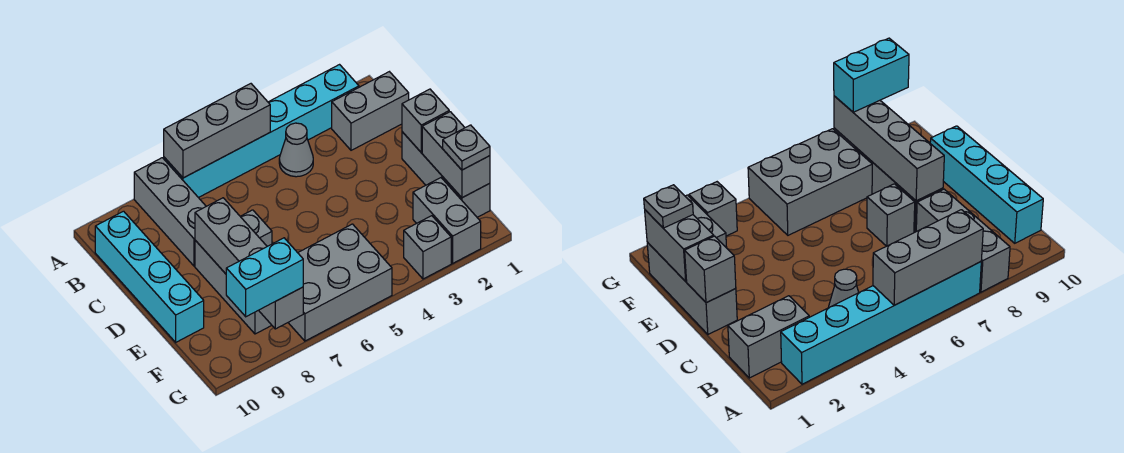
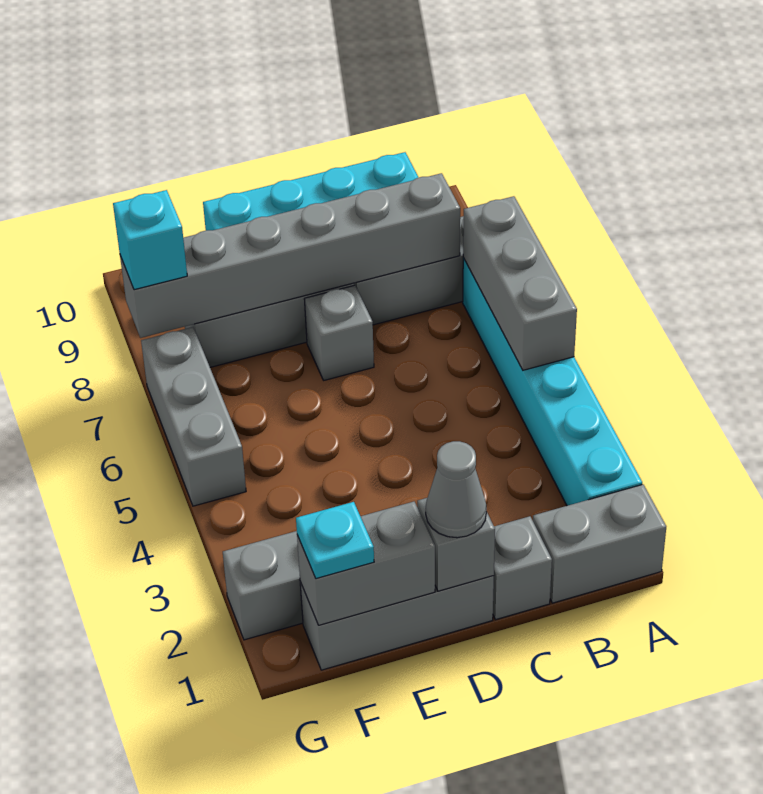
grey brick B1:B2 level 1 -> grey brick A1:B1 level 1
grey cone B4 level 1 -> grey cone D1 level 3
grey brick D8:G8 level 2 -> grey brick B8:G8 level 2
grey plate F1 level 3 -> cyan plate F1 level 3
grey brick F5:G7 level 1 -> grey brick G5:G7 level 1
grey brick G3 level 1 -> grey brick C1 level 1
cyan brick G8:G9 level 3 -> cyan brick G8 level 3

